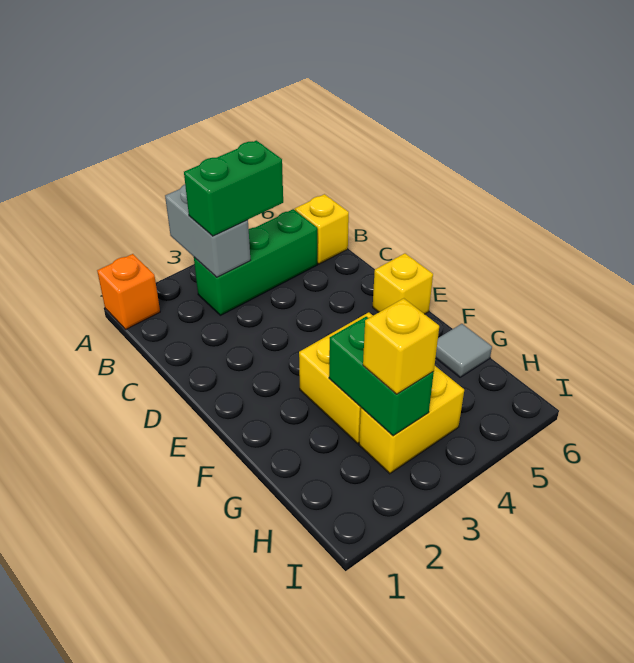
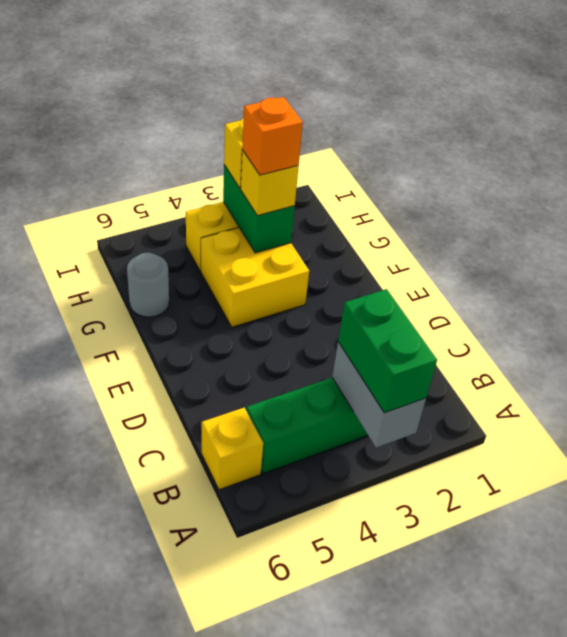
orange brick A1 level 1 -> orange brick G3 level 4
green brick B3:B4 level 3 -> green brick A3:B3 level 3
yellow brick E6 level 1 -> yellow brick G3 level 3
grey tile G6 level 1 -> grey round brick G6 level 1

